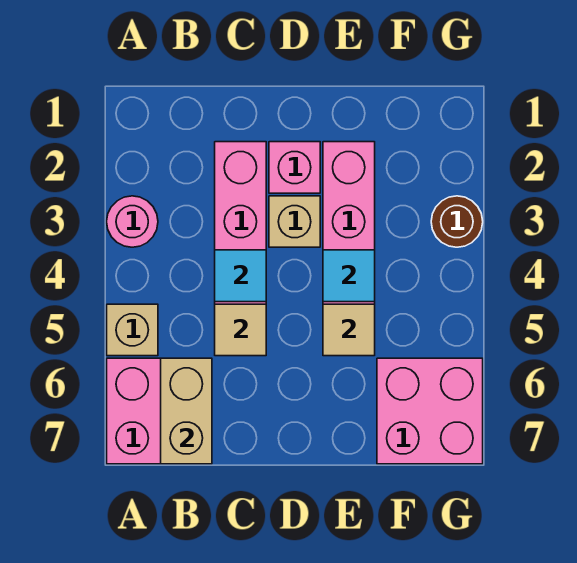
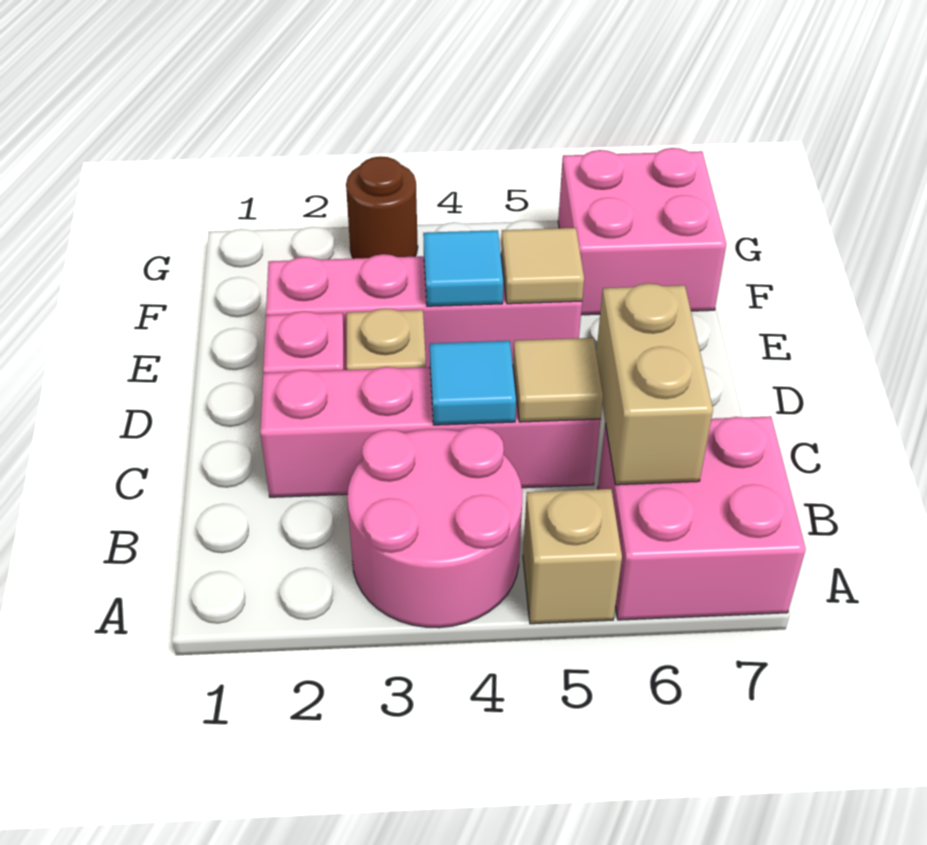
pink round brick A3 level 1 -> pink round brick A3:B4 level 1
tan brick B6:B7 level 2 -> tan brick B6:C6 level 2

